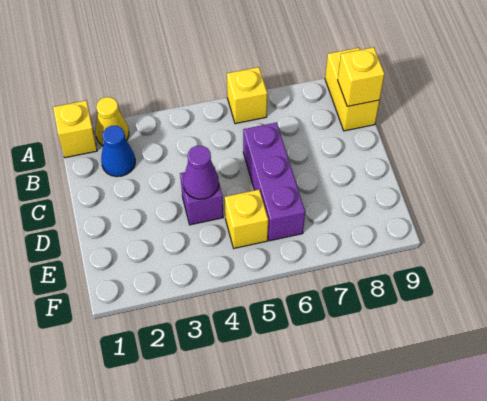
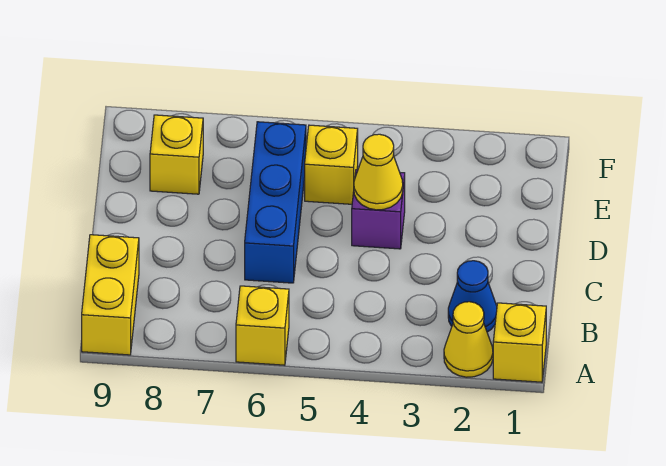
yellow brick B9 level 2 -> yellow brick E8 level 1
purple brick C6:E6 level 1 -> blue brick C6:E6 level 1
purple cone D4 level 2 -> yellow cone D4 level 2

